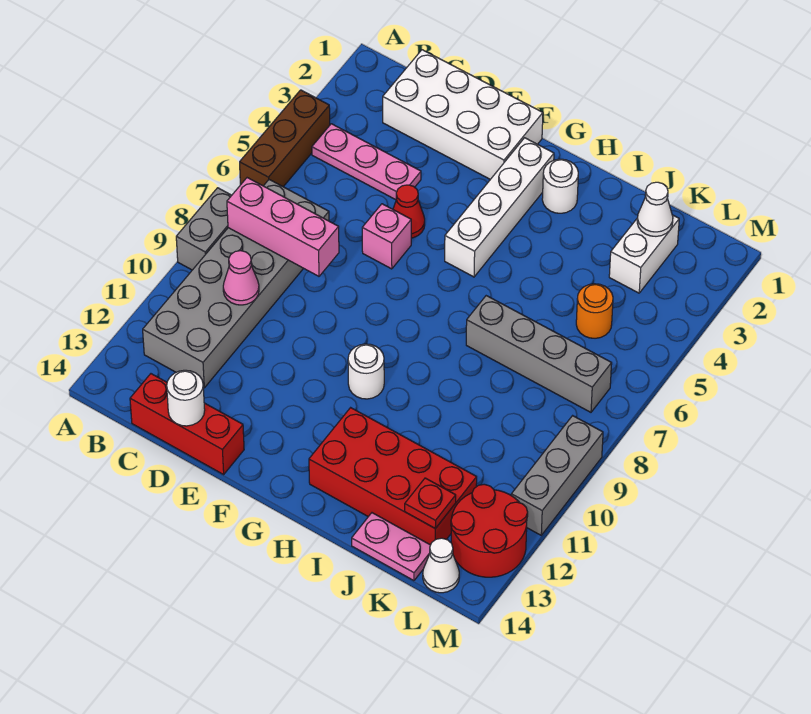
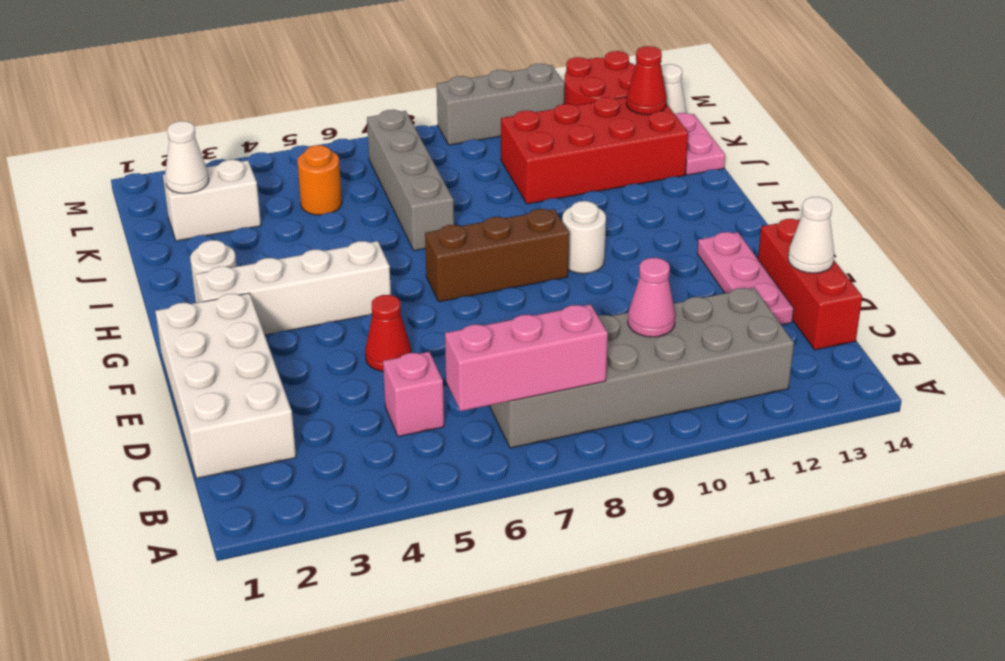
brown brick A4:A6 level 1 -> brown brick G7:G9 level 1
grey brick A8:A9 level 1 -> none
pink plate B4:D4 level 1 -> pink plate D13:F13 level 1
pink brick B8:D8 level 2 -> pink brick B6:B8 level 2
white round brick D14 level 2 -> white cone D14 level 2
pink brick E6 level 1 -> pink brick C5 level 1
red brick H12:K13 level 1 -> red brick J10:K13 level 1
red plate K13 level 2 -> red cone K13 level 2

